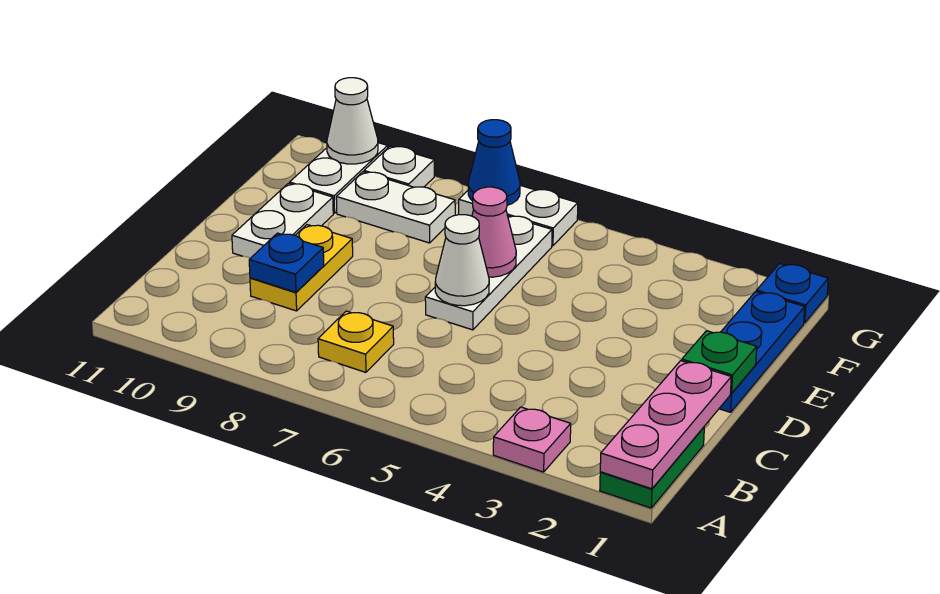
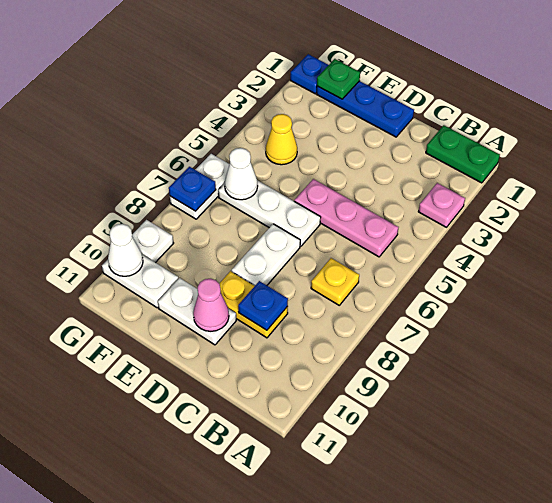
pink plate A1:C1 level 2 -> pink plate B5:D5 level 1
green plate D1 level 2 -> green plate F1 level 2
white cone D6 level 2 -> white cone F6 level 2
pink cone E6 level 2 -> pink cone D10 level 2
none -> yellow cone F4 level 1
white plate F8:F9 level 1 -> white plate D7:D8 level 1
blue cone G7 level 2 -> blue plate G7 level 2

